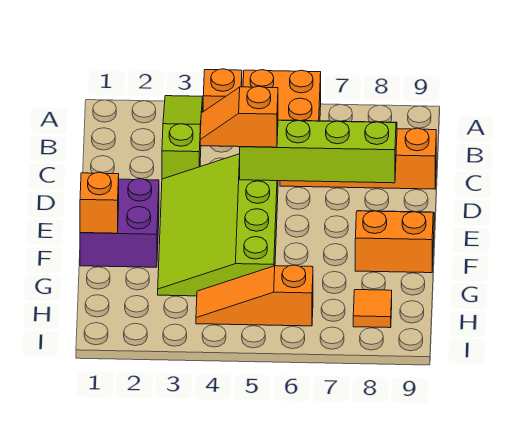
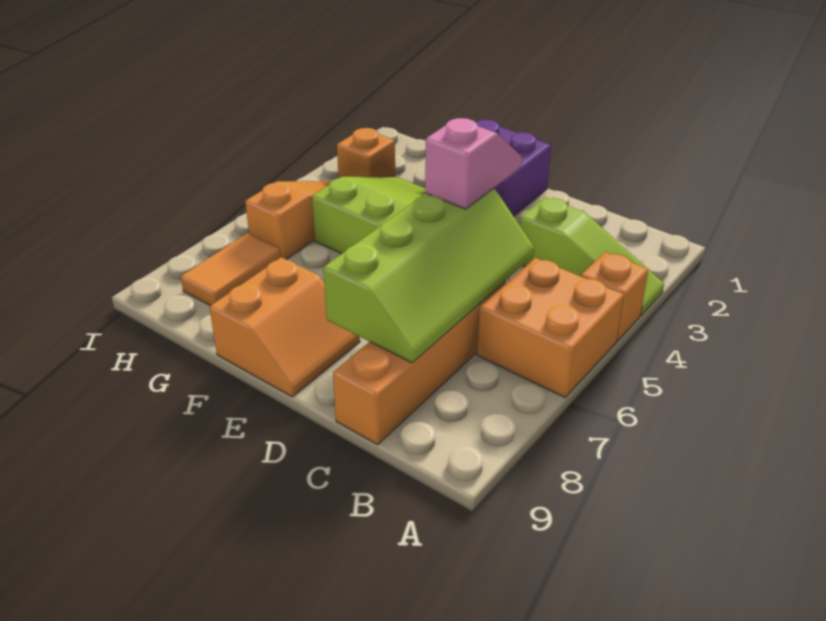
orange slope D4:D5 level 3 top 5 -> pink slope D4:D5 level 3 top 5
orange brick F1 level 2 -> orange brick H3 level 1
orange tile H8 level 1 -> orange tile H7:H8 level 1

